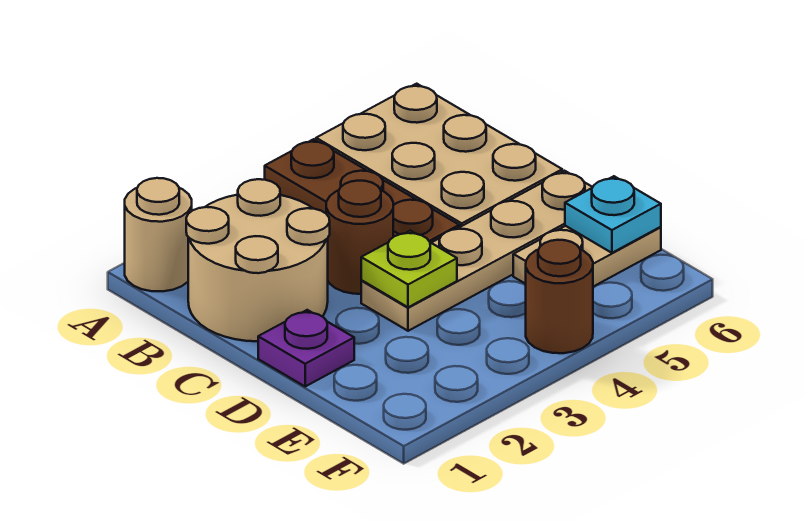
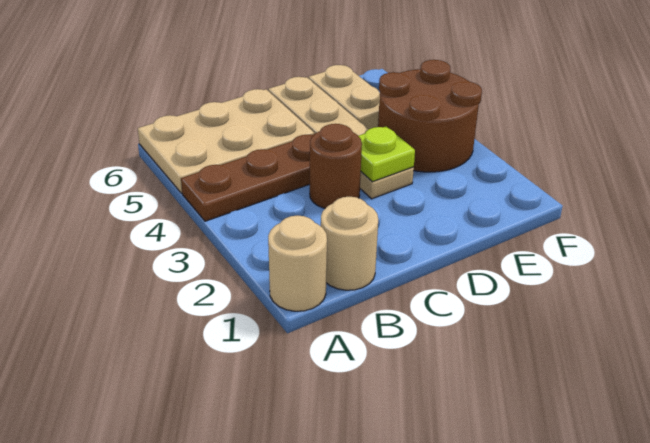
tan round brick B1:C2 level 1 -> tan round brick B1 level 1
purple plate D1 level 1 -> none
cyan plate E6 level 2 -> none
brown round brick F4 level 1 -> brown round brick E3:F4 level 1

